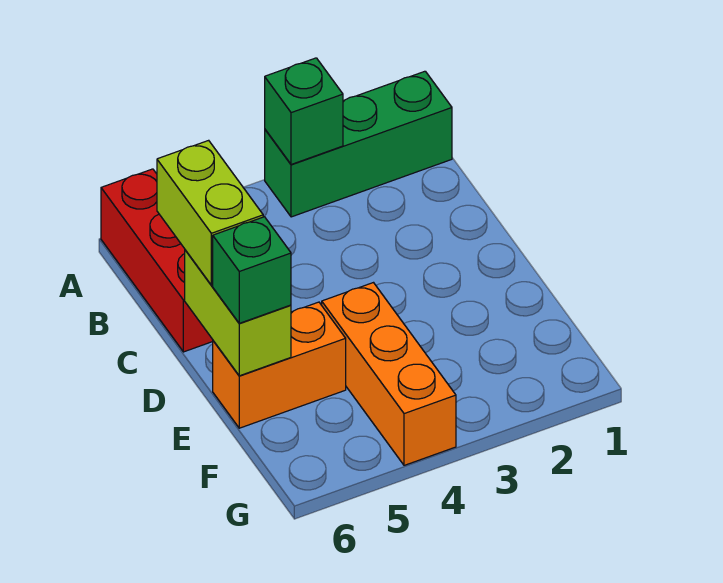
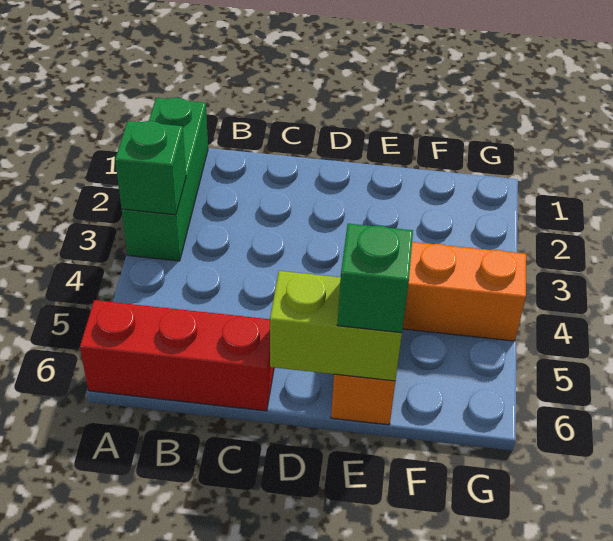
lime brick C6:D6 level 3 -> none

